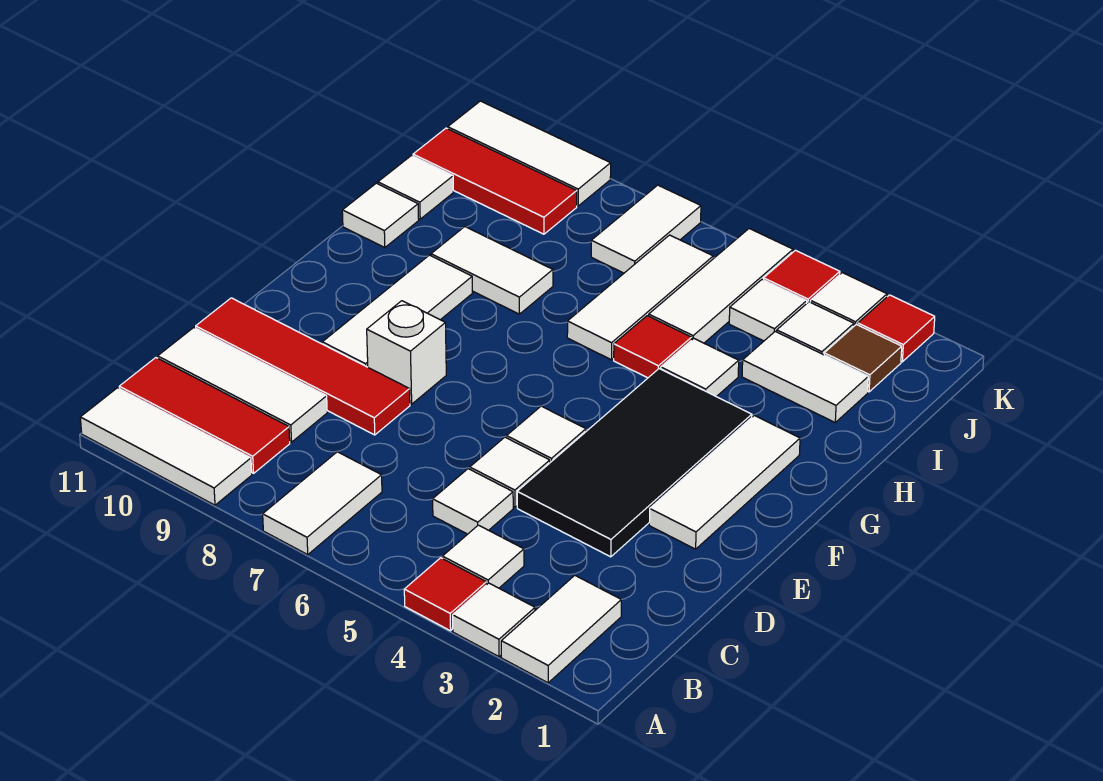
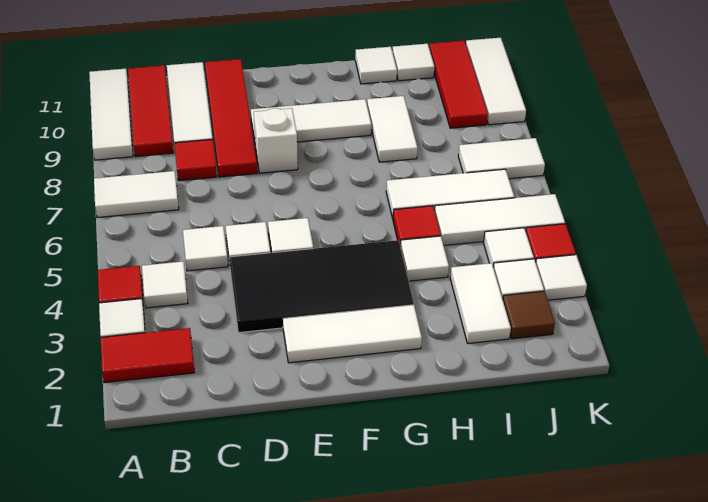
white tile A2:B2 level 1 -> red tile A2:B2 level 1
red tile K2 level 1 -> red tile C8 level 1

